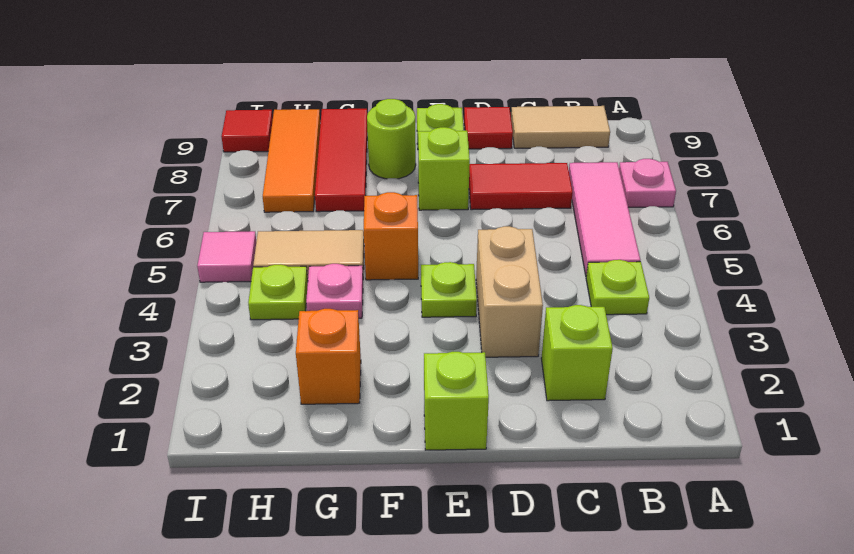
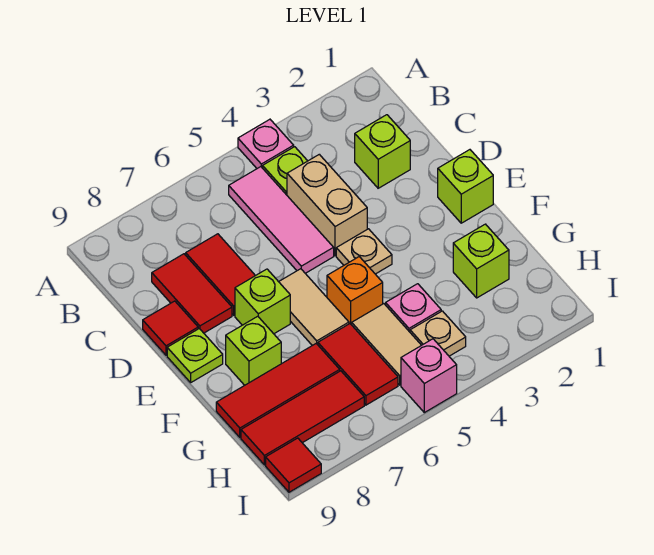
pink plate A7 level 1 -> pink plate A4 level 1
pink tile B5:B7 level 1 -> pink tile B5:D5 level 1
tan tile B9:C9 level 1 -> tan tile E6:F6 level 1
none -> red tile C8:D8 level 1
tan brick D3:D4 level 1 -> tan brick C4:D4 level 1
lime plate E4 level 1 -> tan plate E4 level 1
lime round brick F8 level 1 -> lime brick F8 level 1
orange brick G2 level 1 -> lime brick G2 level 1
none -> red tile G6:H6 level 1
lime plate H4 level 1 -> tan plate H4 level 1
orange tile H7:H9 level 1 -> red tile H7:H9 level 1
pink tile I5 level 1 -> pink brick I5 level 1

